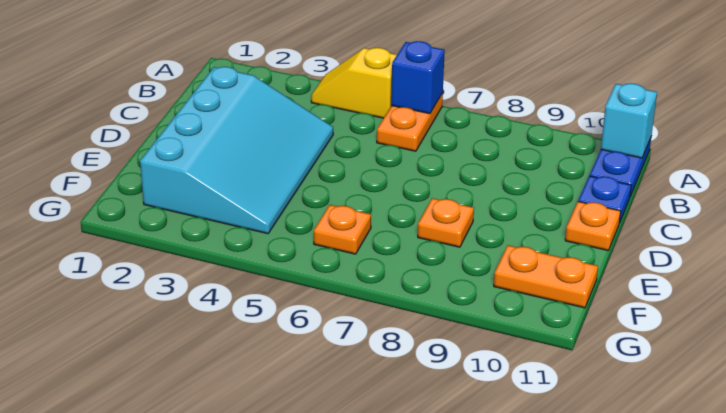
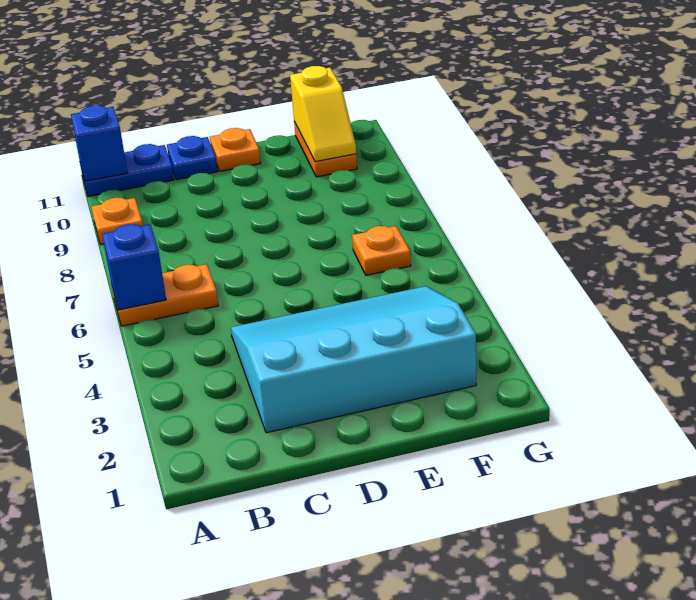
yellow slope A4:A5 level 1 top 5 -> yellow slope F10:F11 level 2 top 11
cyan brick A11 level 2 -> blue brick A11 level 2
orange plate E8 level 1 -> orange plate A9 level 1

